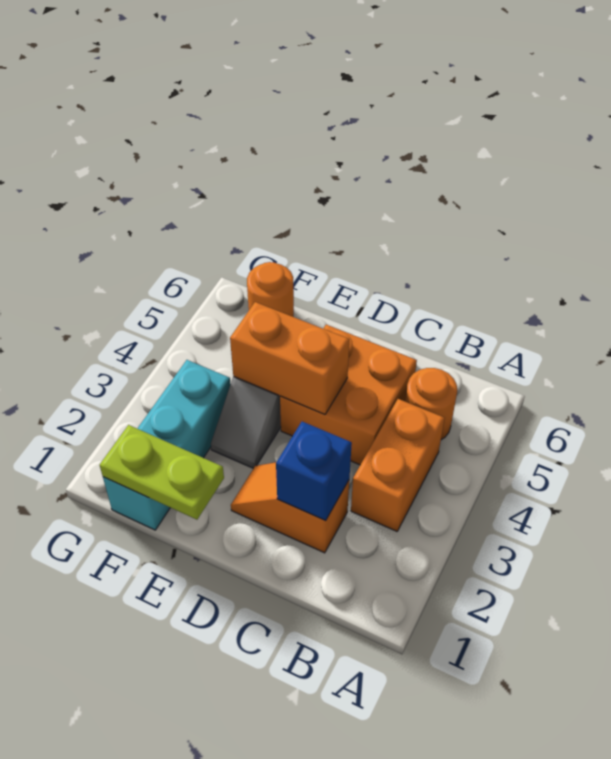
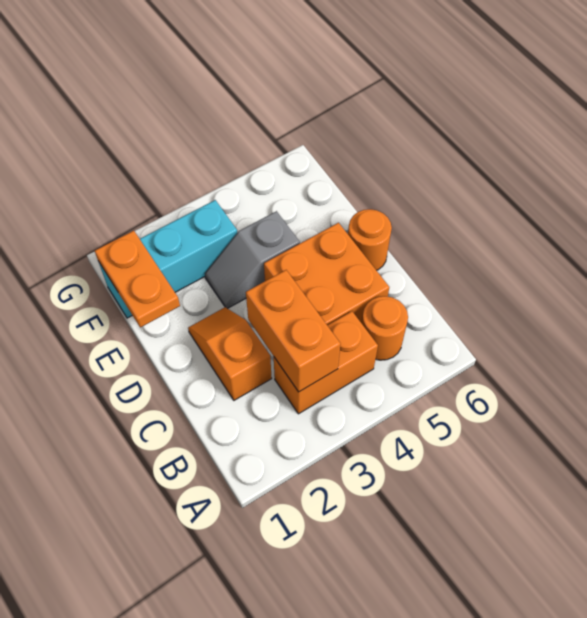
blue brick C2 level 2 -> none
orange brick D4:E4 level 2 -> orange brick B3:C3 level 2
lime plate E1:F1 level 2 -> orange plate E1:F1 level 2
orange round brick F6 level 1 -> orange round brick D6 level 1

